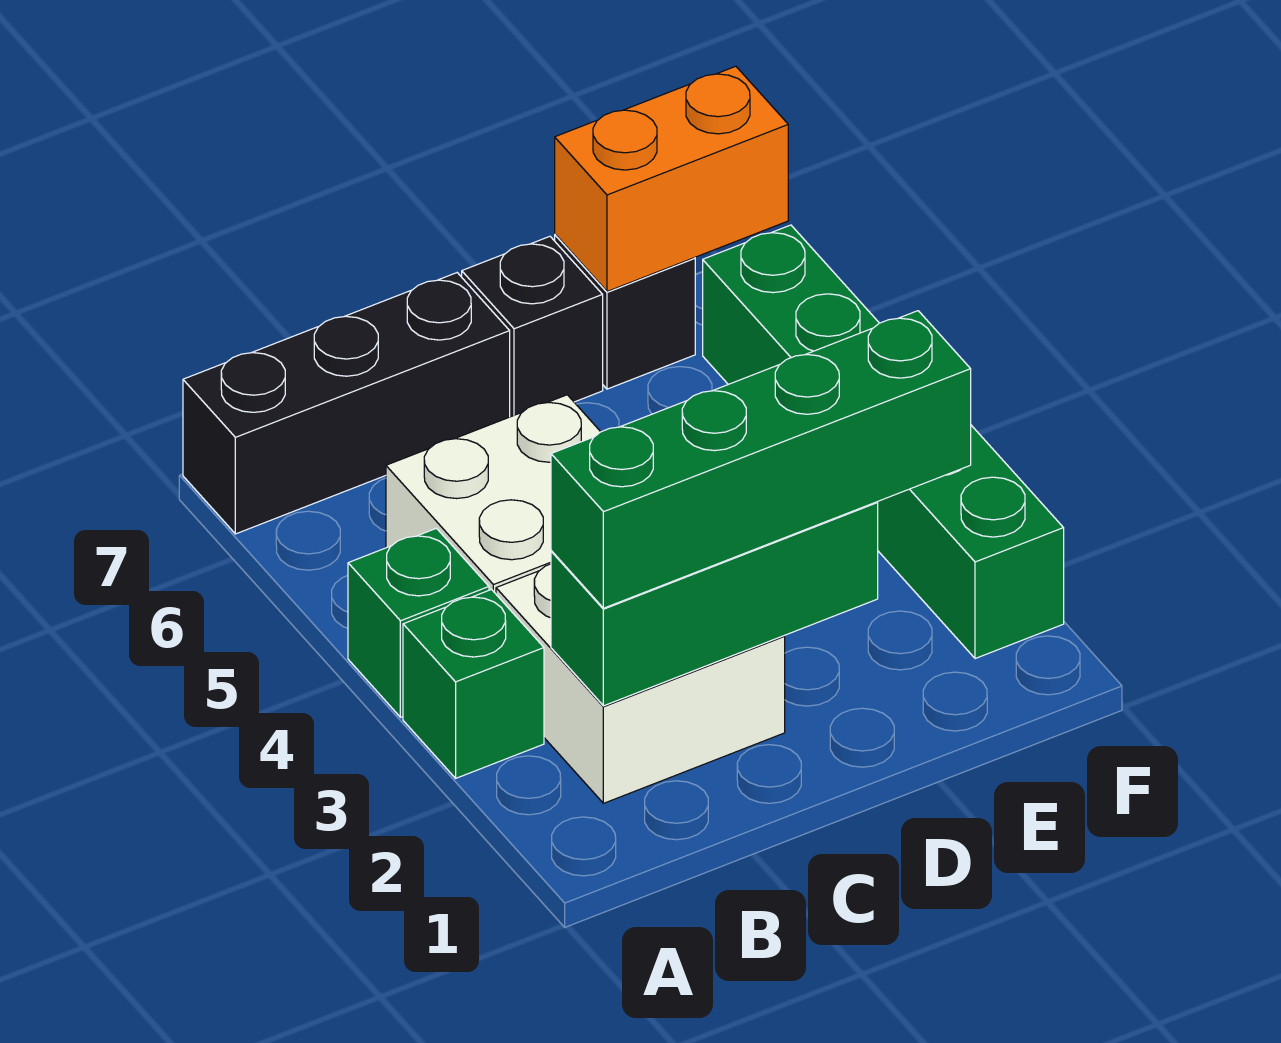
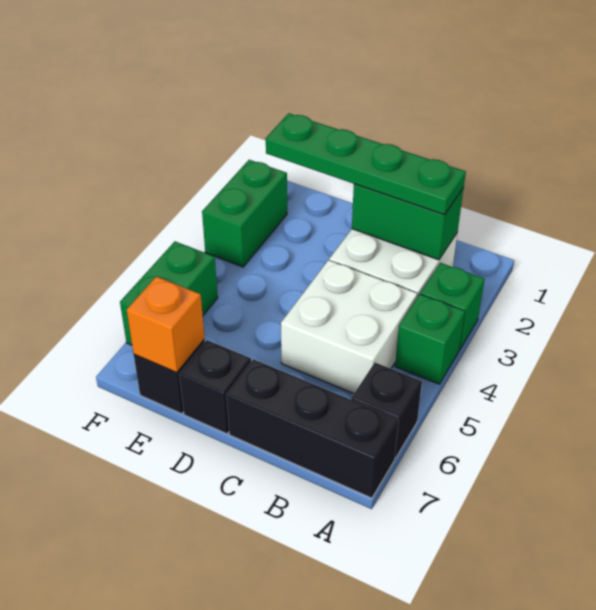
none -> black brick A6 level 1
green brick B2:D2 level 2 -> green brick B2:C2 level 2
green brick B2:E2 level 3 -> green plate B2:E2 level 3
orange brick E7:F7 level 2 -> orange brick E7 level 2

